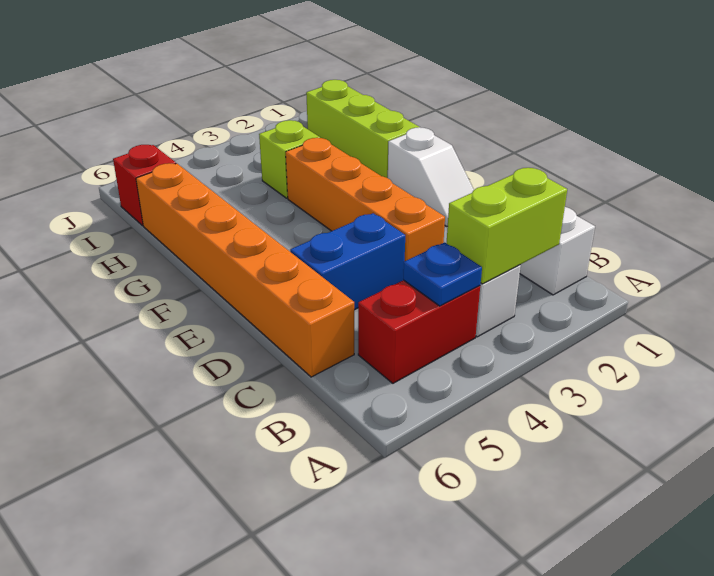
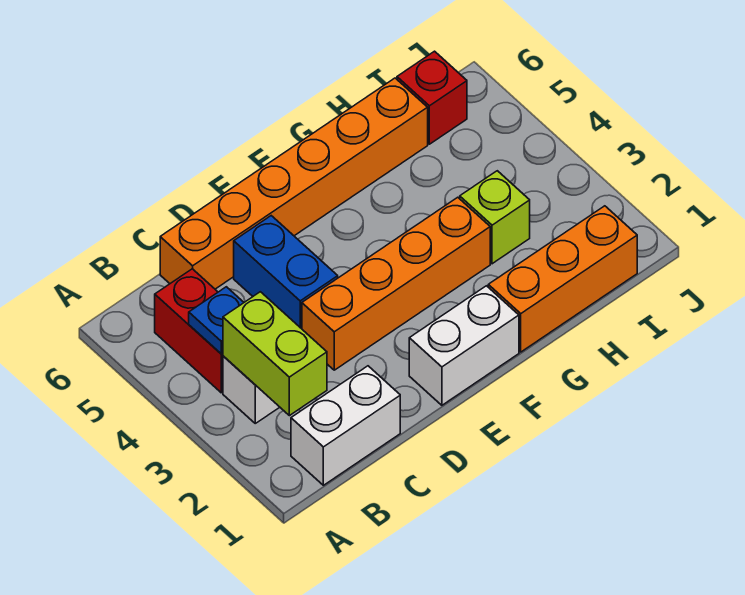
white slope E1:F1 level 1 top F -> white brick E1:F1 level 1
lime brick G1:I1 level 1 -> orange brick G1:I1 level 1

